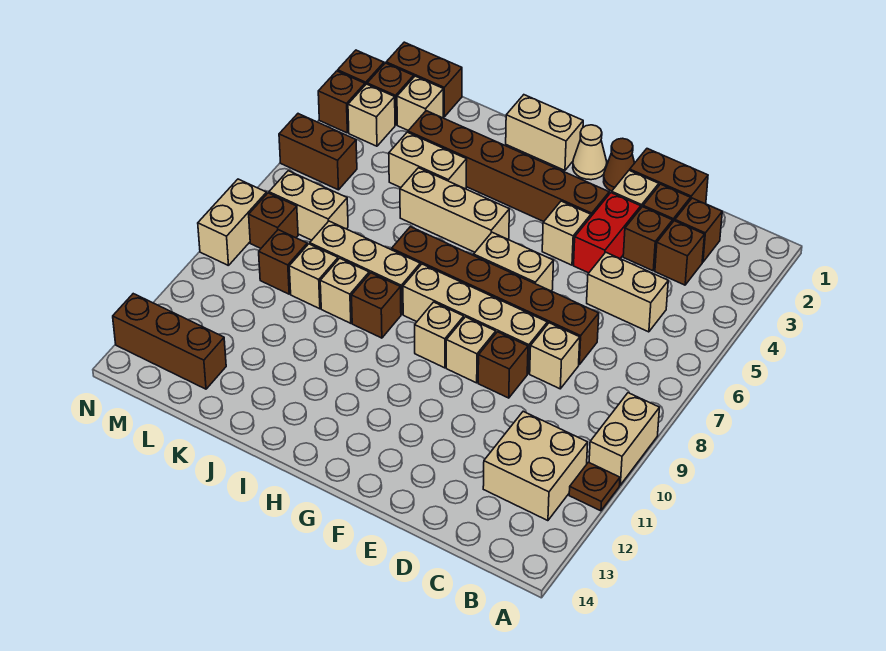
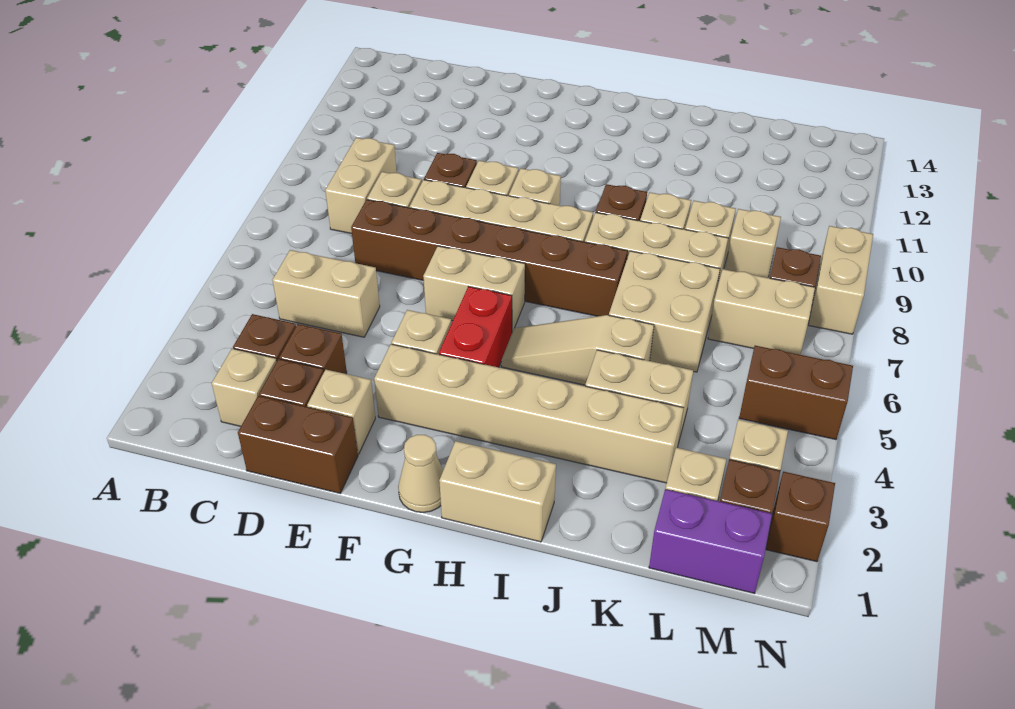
tan brick A9:A10 level 1 -> tan brick C8:C9 level 1
brown plate A11 level 1 -> none
tan brick B11:C12 level 1 -> tan brick J6:K7 level 1
brown brick C2 level 1 -> tan brick C2 level 1
red brick E3:E4 level 1 -> red brick G4:G5 level 1
brown cone F1 level 1 -> none
brown brick F3:K3 level 1 -> tan brick F3:K3 level 1
tan brick H5:J5 level 1 -> tan slope H5:J5 level 1 top J
brown brick L1:M1 level 1 -> purple brick L1:M1 level 1
brown brick L9 level 1 -> tan brick L9 level 1
brown brick L13:N13 level 1 -> none
brown brick N3 level 1 -> none

